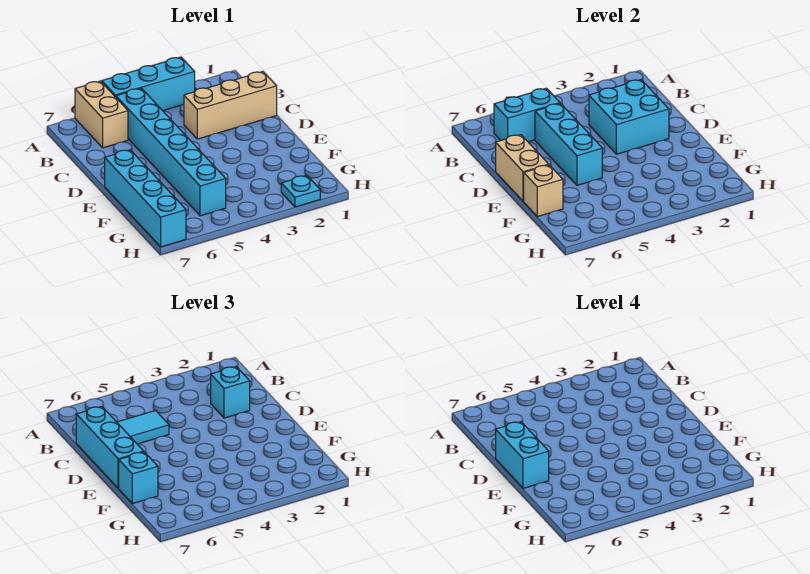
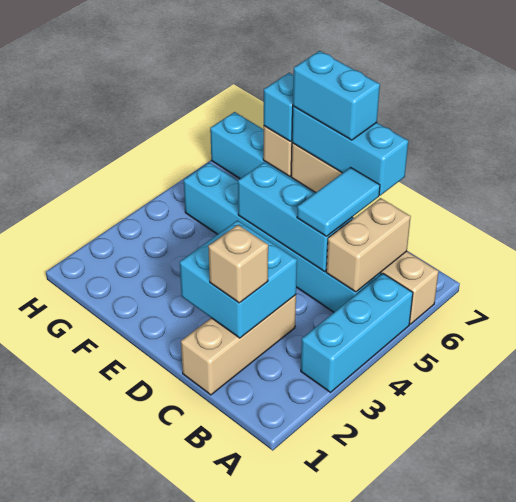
cyan brick B5:B6 level 2 -> tan brick B5:B6 level 2
cyan brick C2 level 3 -> tan brick C2 level 3
cyan plate H2 level 1 -> none

